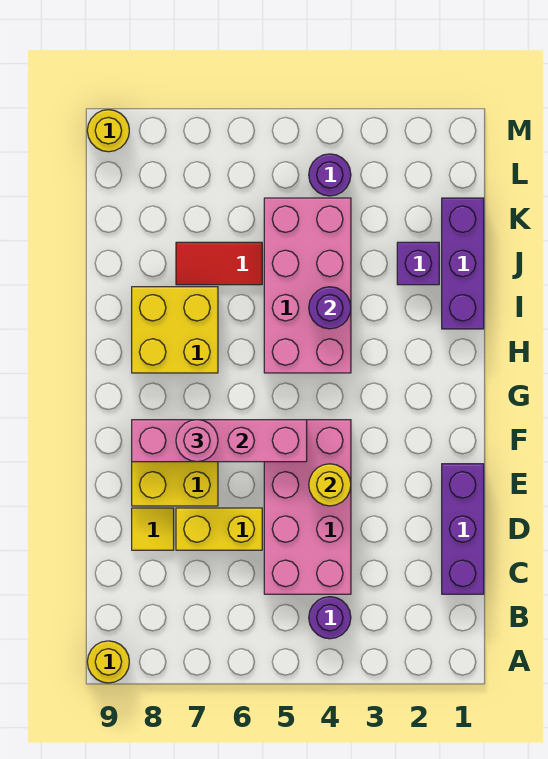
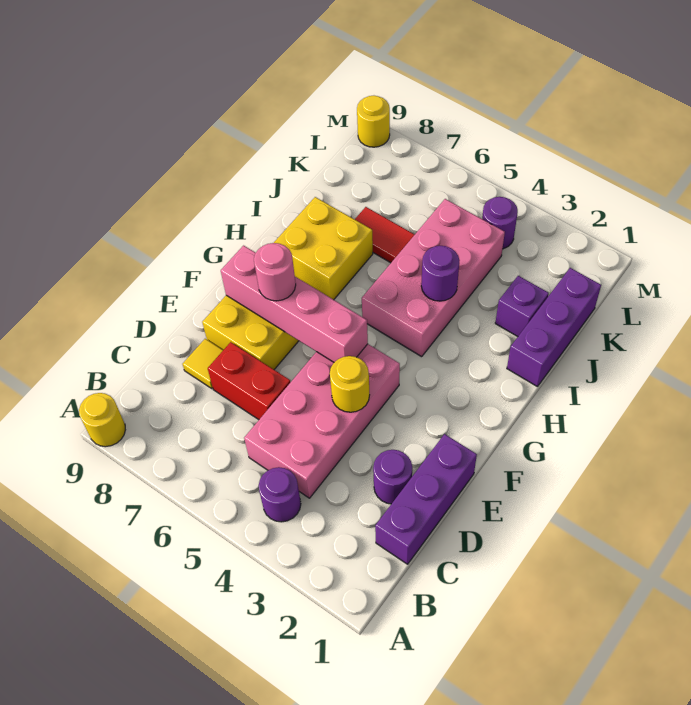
none -> purple round brick D2 level 1
yellow brick D6:D7 level 1 -> red brick D6:D7 level 1

